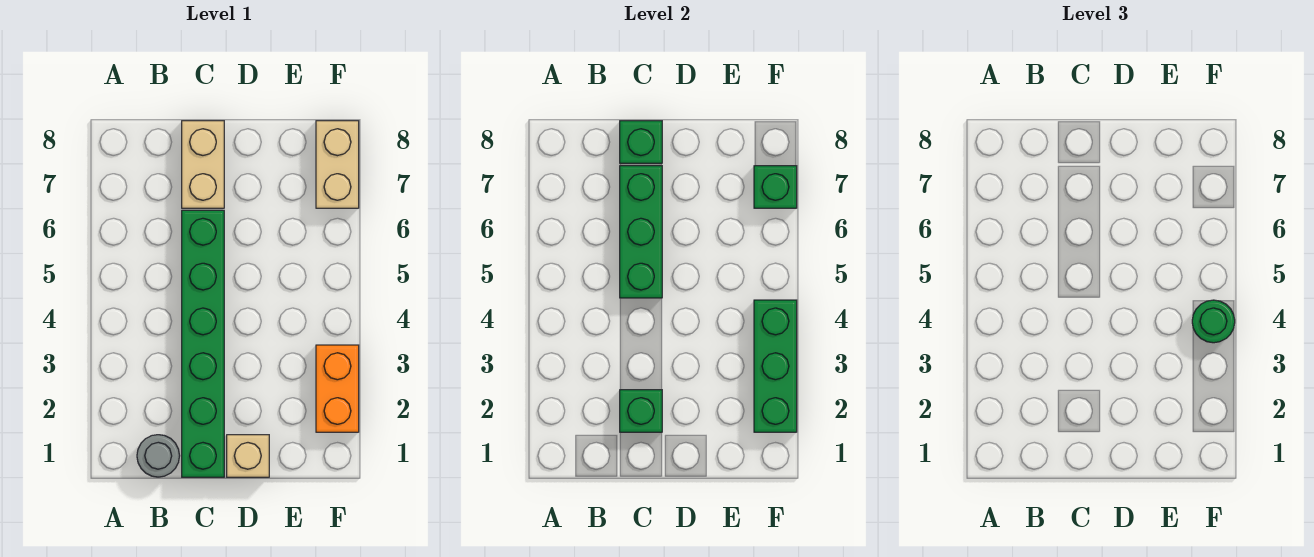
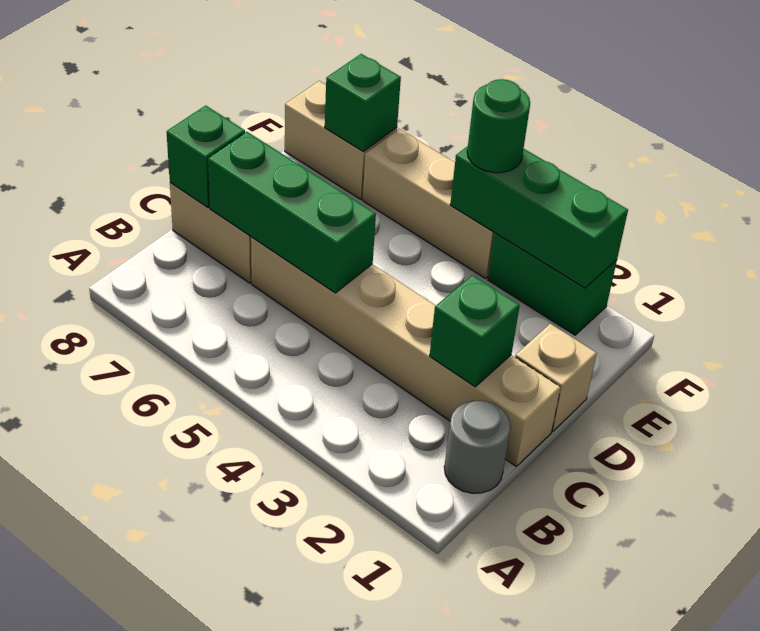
green brick C1:C6 level 1 -> tan brick C1:C6 level 1
orange brick F2:F3 level 1 -> green brick F2:F3 level 1
none -> tan brick F4:F6 level 1

